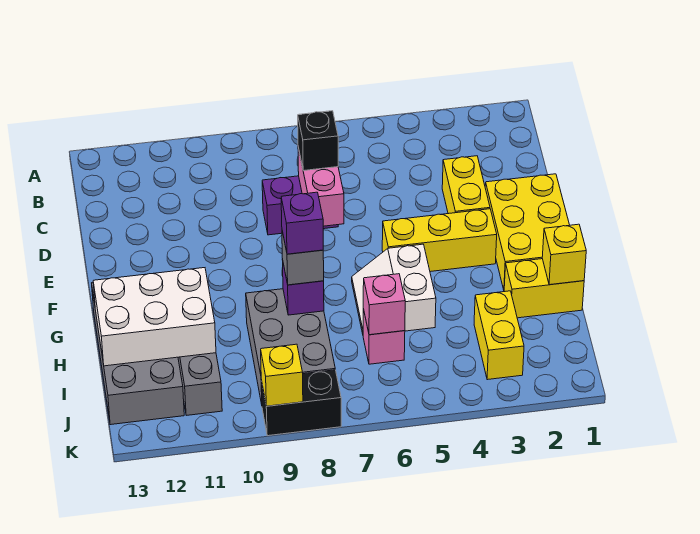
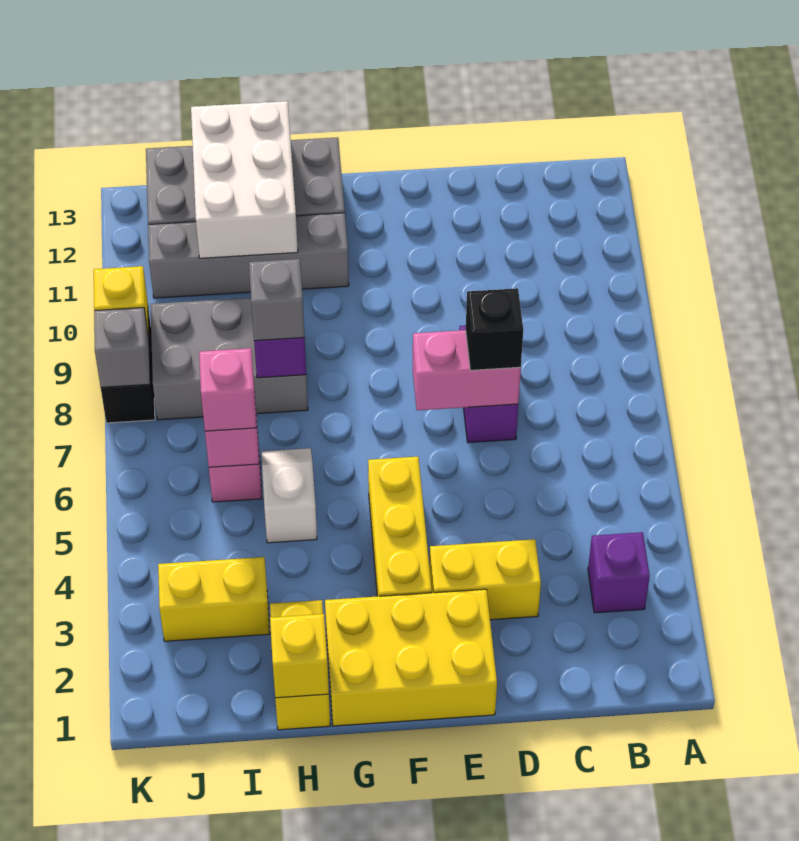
white slope G5:H6 level 1 top 5 -> white slope H5:H6 level 1 top 5
purple brick H8 level 4 -> purple brick B3 level 1
none -> pink brick I6 level 3
none -> grey brick K8 level 2

